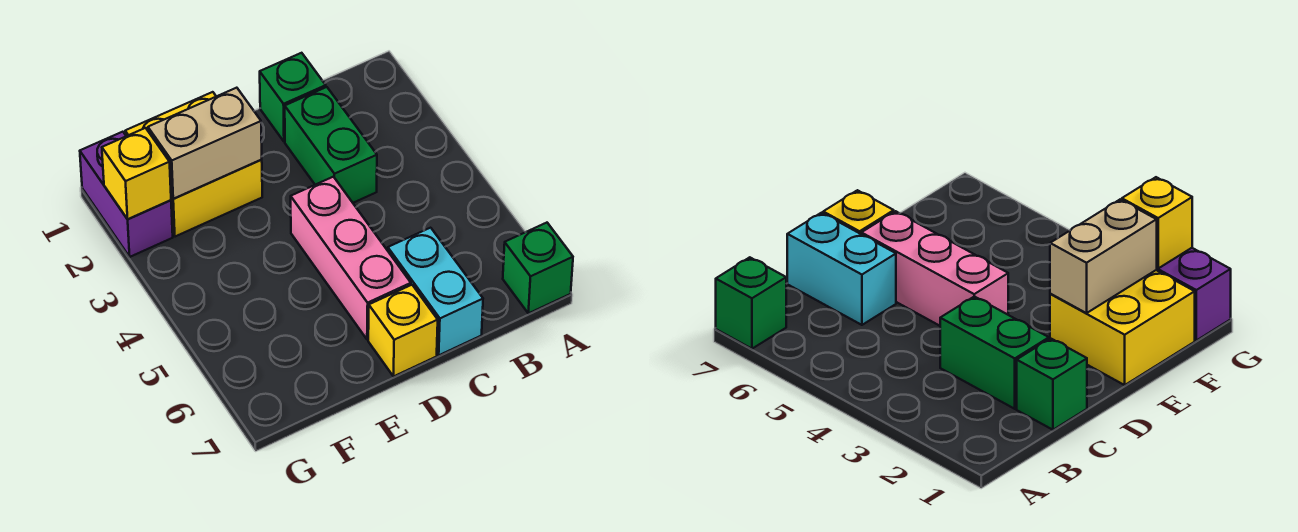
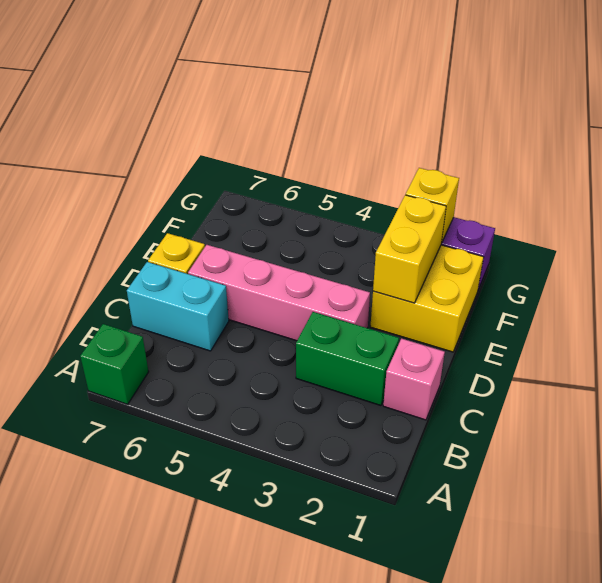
green brick C1 level 1 -> pink brick C1 level 1
pink brick D4:D6 level 1 -> pink brick D3:D6 level 1
tan brick E2:F2 level 2 -> yellow brick E2:F2 level 2

